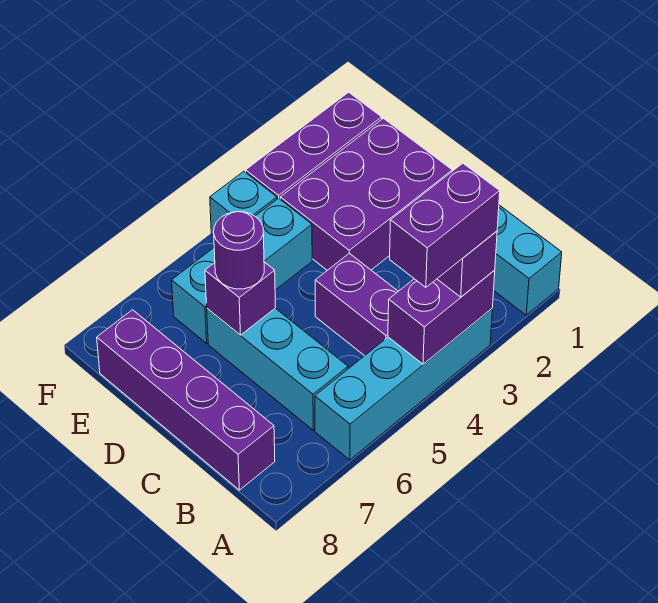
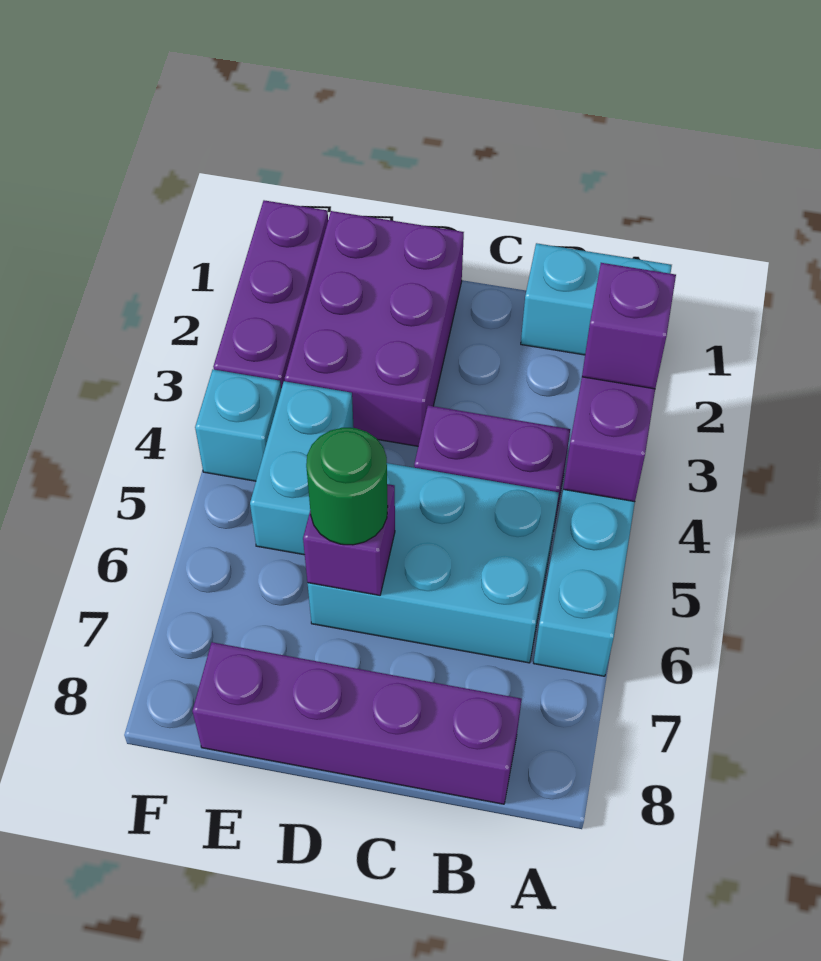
purple brick A3:A4 level 4 -> none
cyan brick B6:D6 level 1 -> cyan brick B5:D6 level 1
purple round brick D6 level 3 -> green round brick D6 level 3
cyan brick E4:E6 level 1 -> cyan brick E4:E5 level 1

